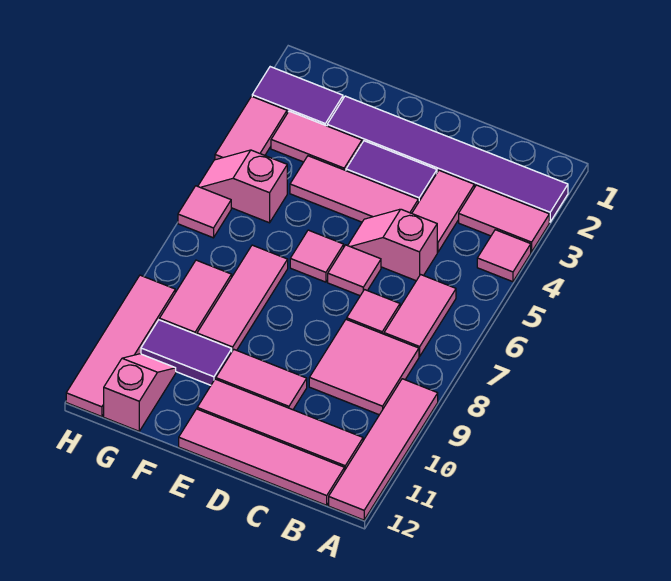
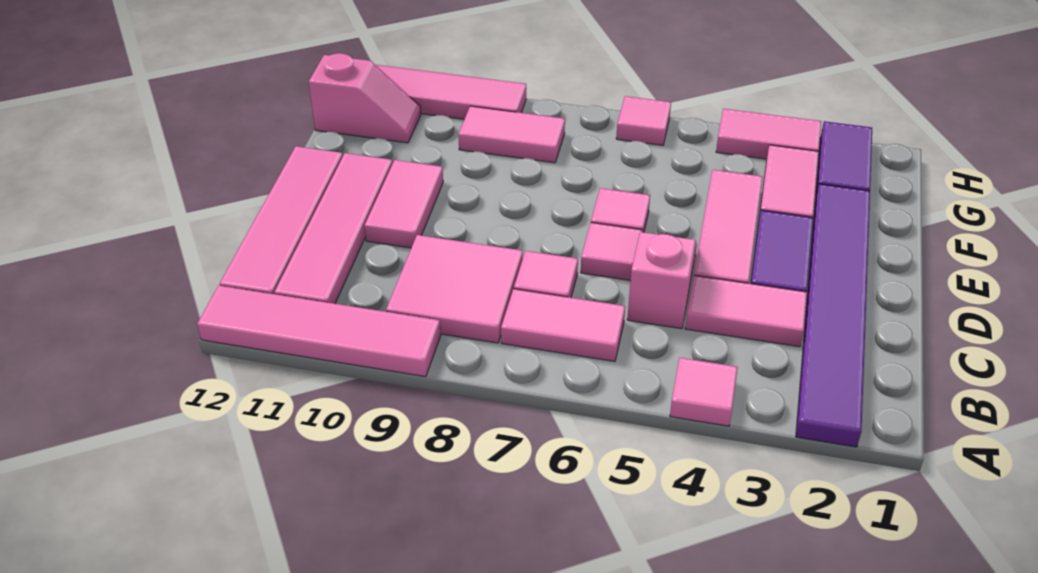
pink tile A3:B3 level 1 -> none
pink tile F7:F9 level 1 -> none
purple tile F10:G10 level 1 -> none
pink slope G5:H5 level 1 top G -> none

